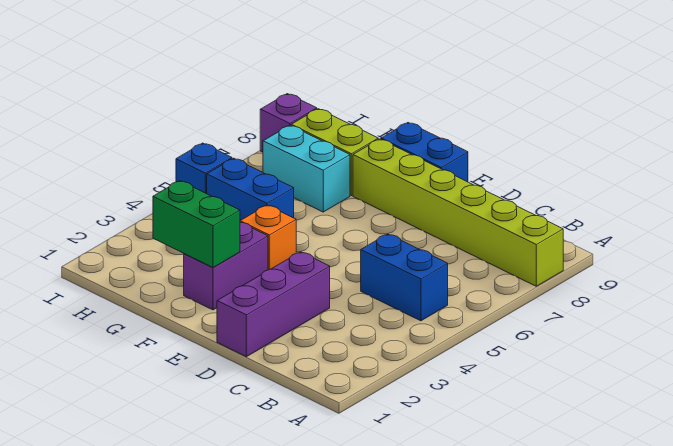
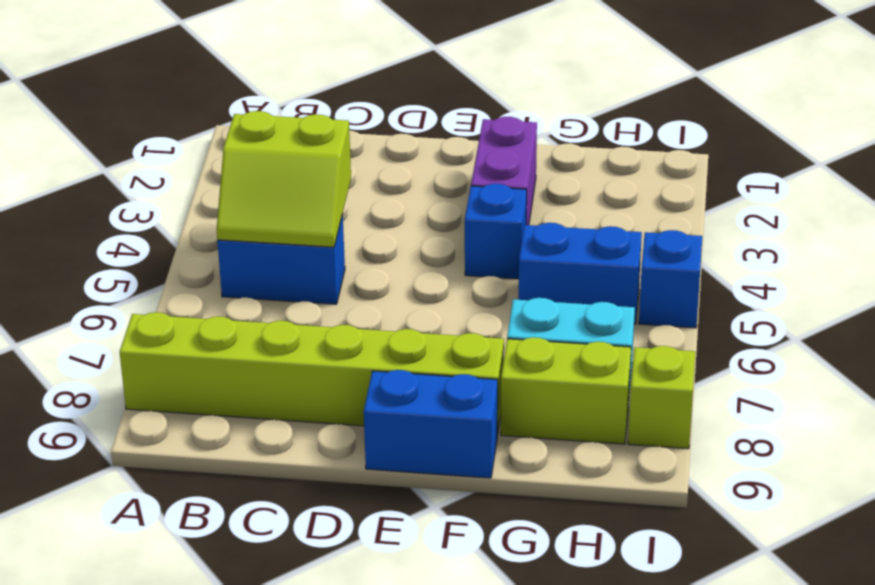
none -> lime slope B4:C5 level 2 top 4
purple brick D1:D3 level 1 -> none
green brick F2:G2 level 2 -> none
orange brick F4 level 1 -> blue brick F4 level 1
purple brick I8 level 1 -> lime brick I8 level 1

